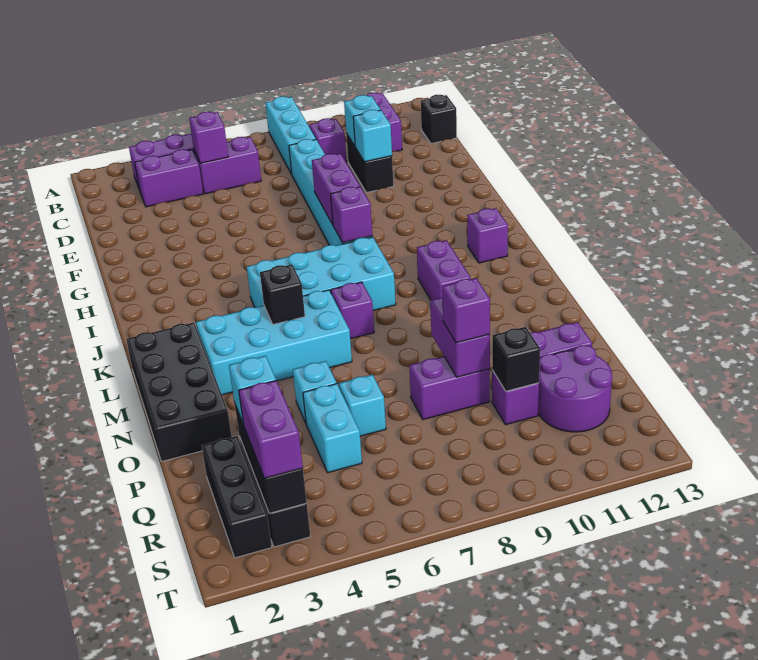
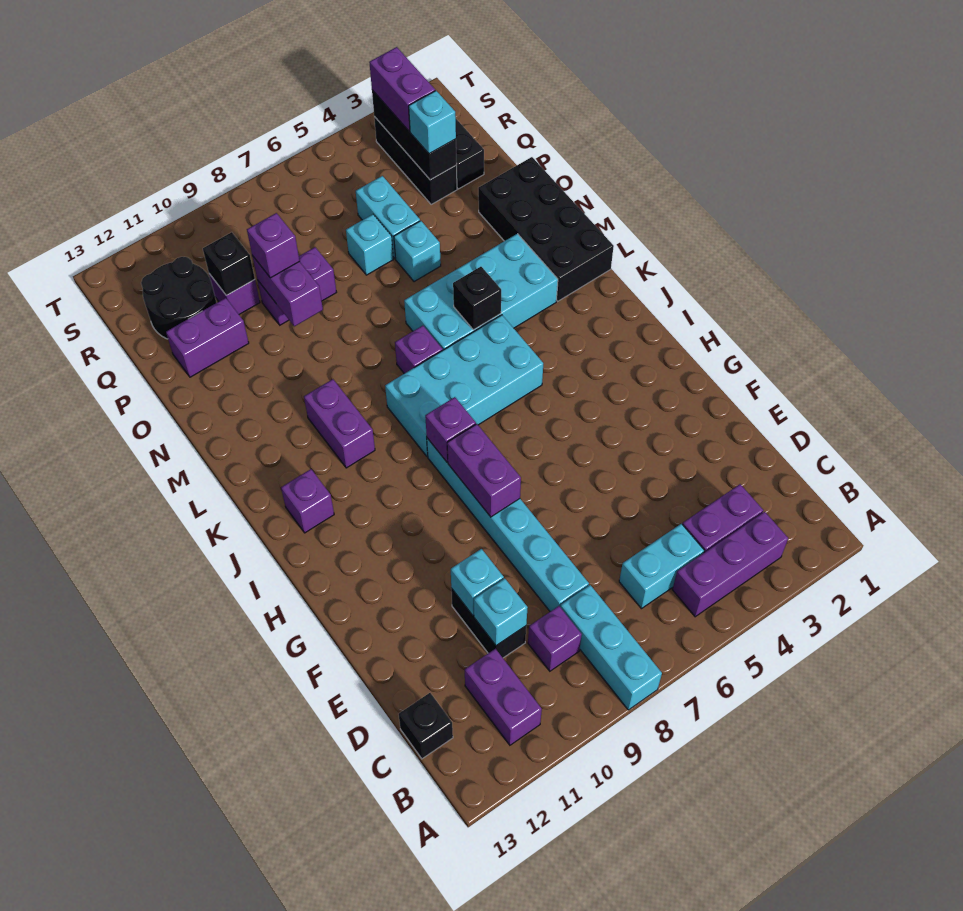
purple brick C5:C6 level 1 -> cyan brick C5:C6 level 1
purple brick C5 level 2 -> none
purple round brick Q11:R12 level 1 -> black round brick Q11:R12 level 1

